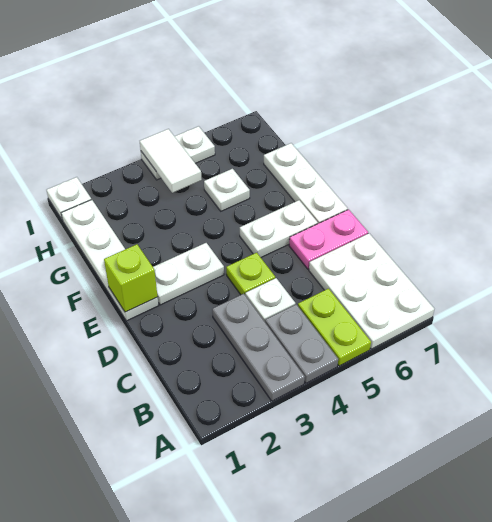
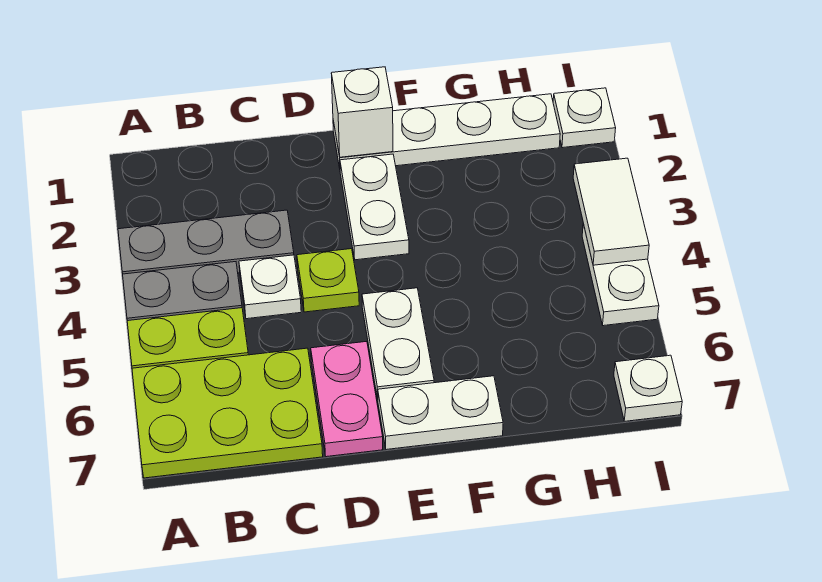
white plate A6:C7 level 1 -> lime plate A6:C7 level 1
lime brick E1 level 2 -> white brick E1 level 2
white plate E7:G7 level 1 -> white plate E7:F7 level 1
white plate G5 level 1 -> white plate I7 level 1
white tile H4:I4 level 2 -> white tile I3:I4 level 2

